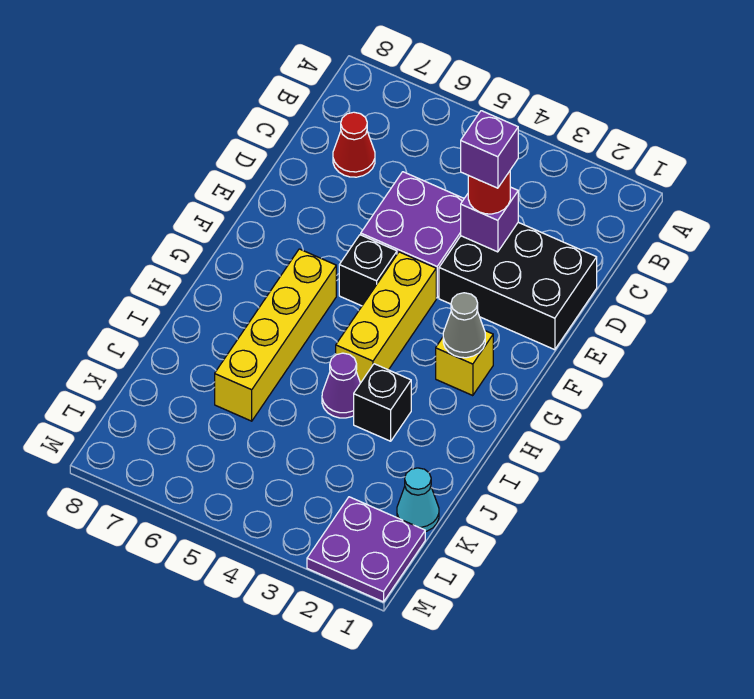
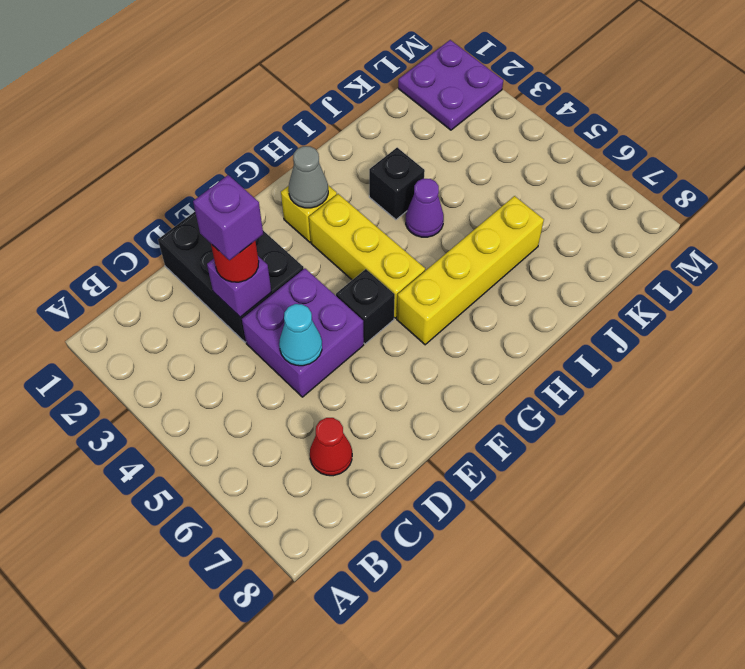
yellow brick F4:H4 level 1 -> yellow brick G3:G5 level 1
cyan cone K1 level 1 -> cyan cone D5 level 2

